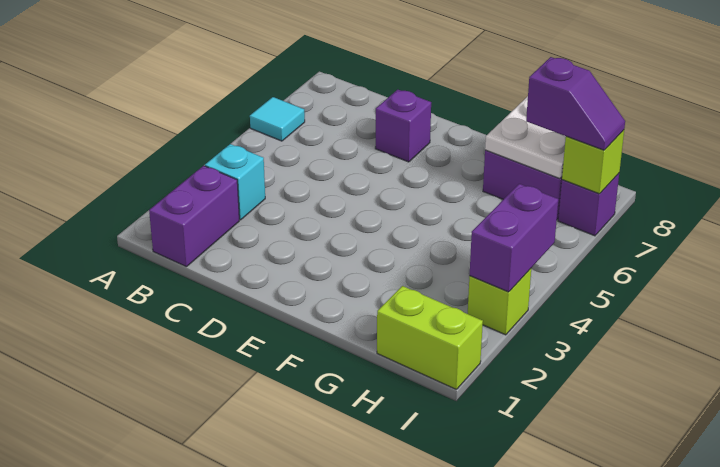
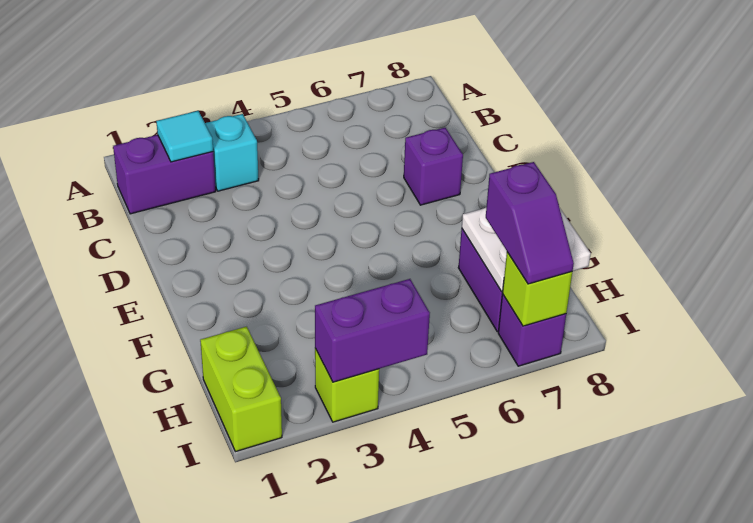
cyan tile A6 level 1 -> cyan tile B2 level 2

